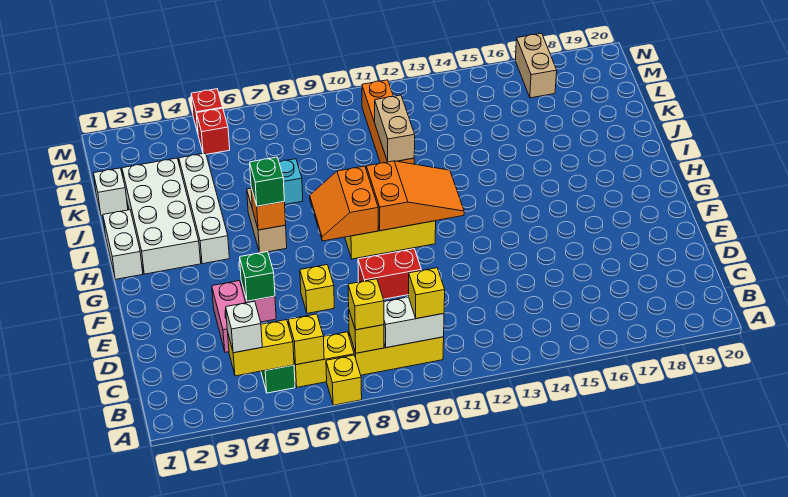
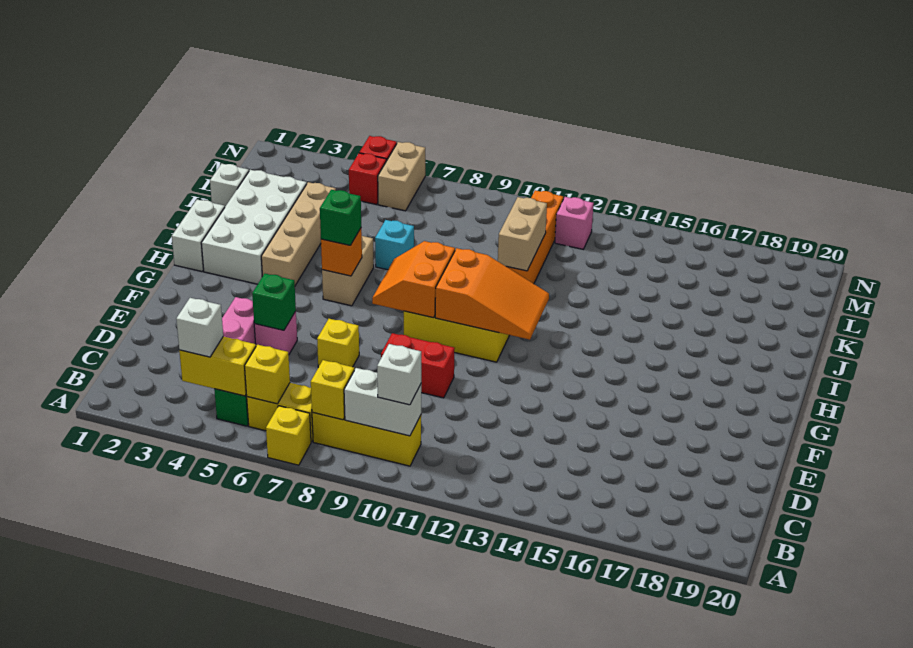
yellow brick B8 level 3 -> none
yellow brick B10 level 3 -> white brick B10 level 3
white brick H4:K4 level 1 -> tan brick H4:K4 level 1
none -> pink brick M12 level 1
tan brick M17:N17 level 1 -> tan brick M6:N6 level 1

